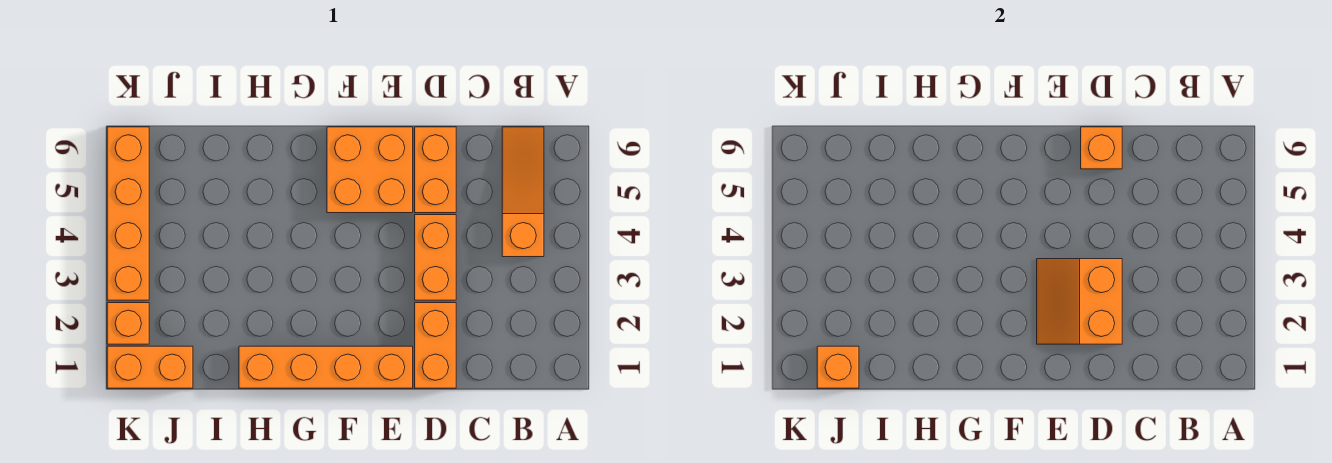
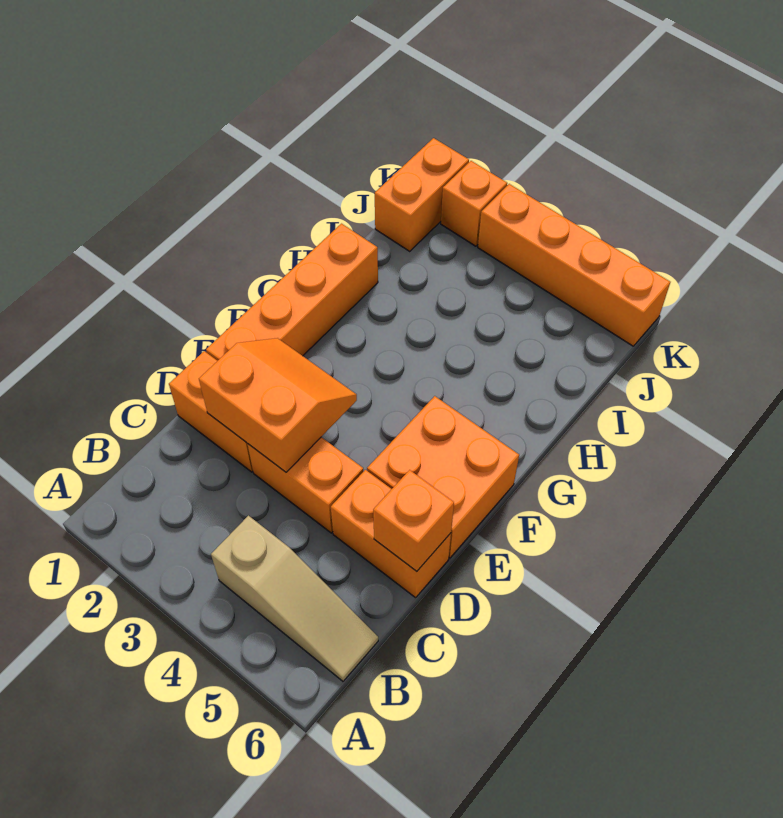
orange slope B4:B6 level 1 top 4 -> tan slope B4:B6 level 1 top 4
orange brick J1 level 2 -> none

